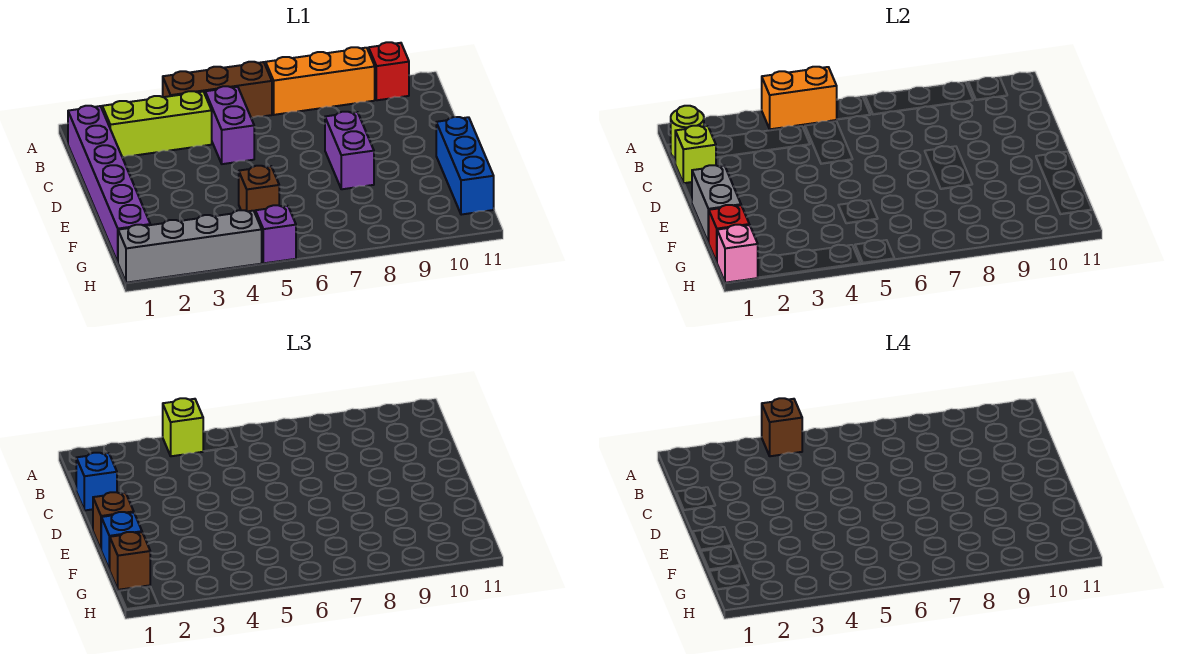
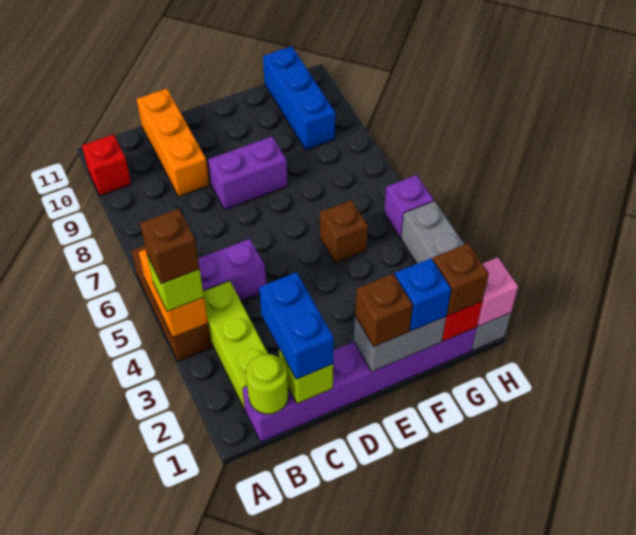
orange brick A7:A9 level 1 -> orange brick C9:C11 level 1
blue brick C1 level 3 -> blue brick C1:C2 level 3
blue brick E11:G11 level 1 -> blue brick G9:G11 level 1

